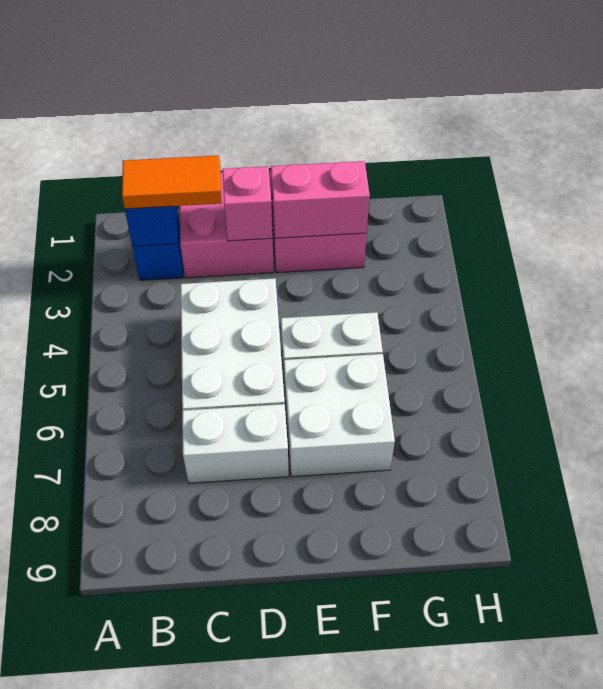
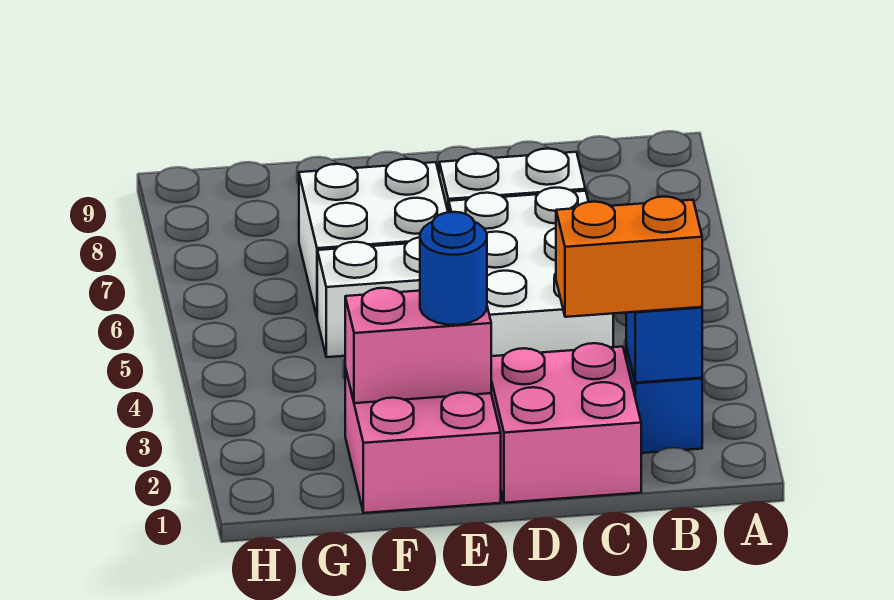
orange tile B2:C2 level 3 -> orange brick B2:C2 level 3
pink brick D2 level 2 -> none
none -> blue round brick E2 level 3

